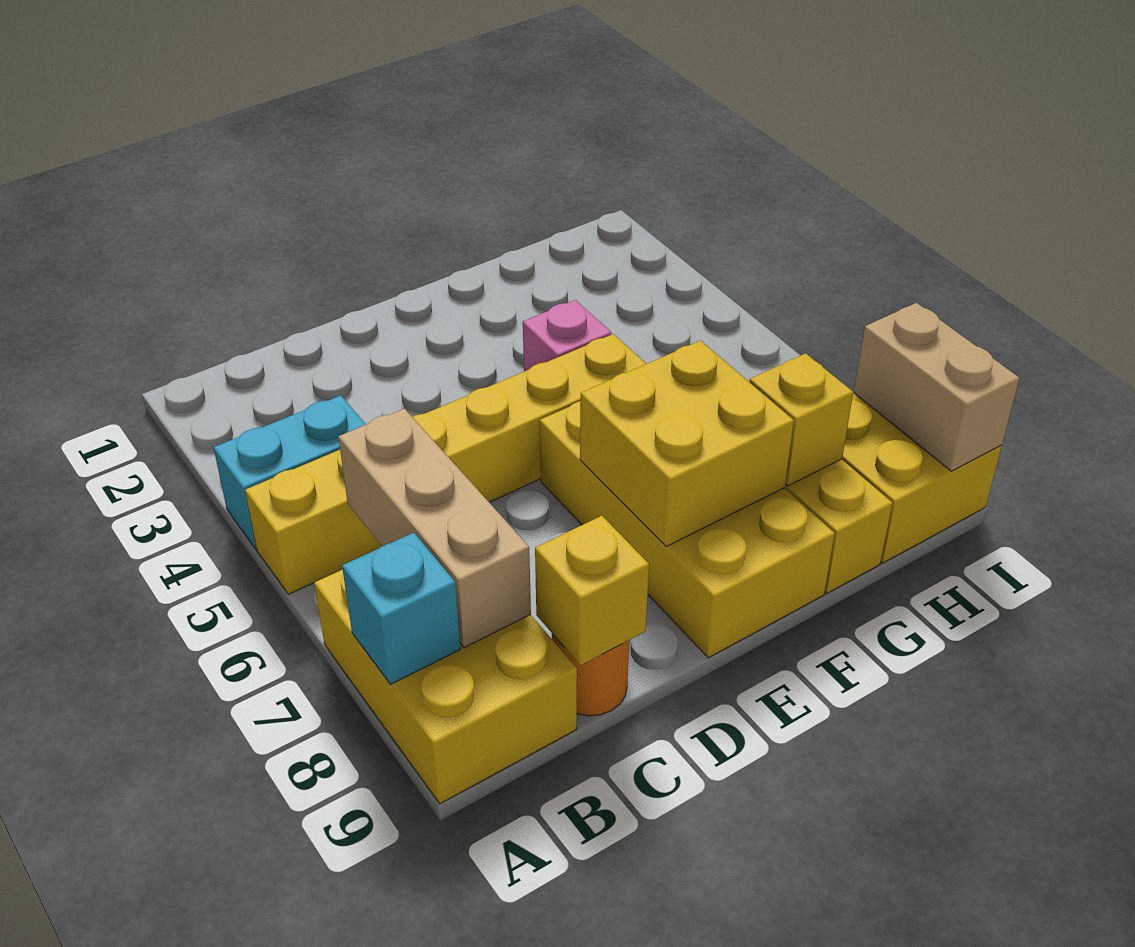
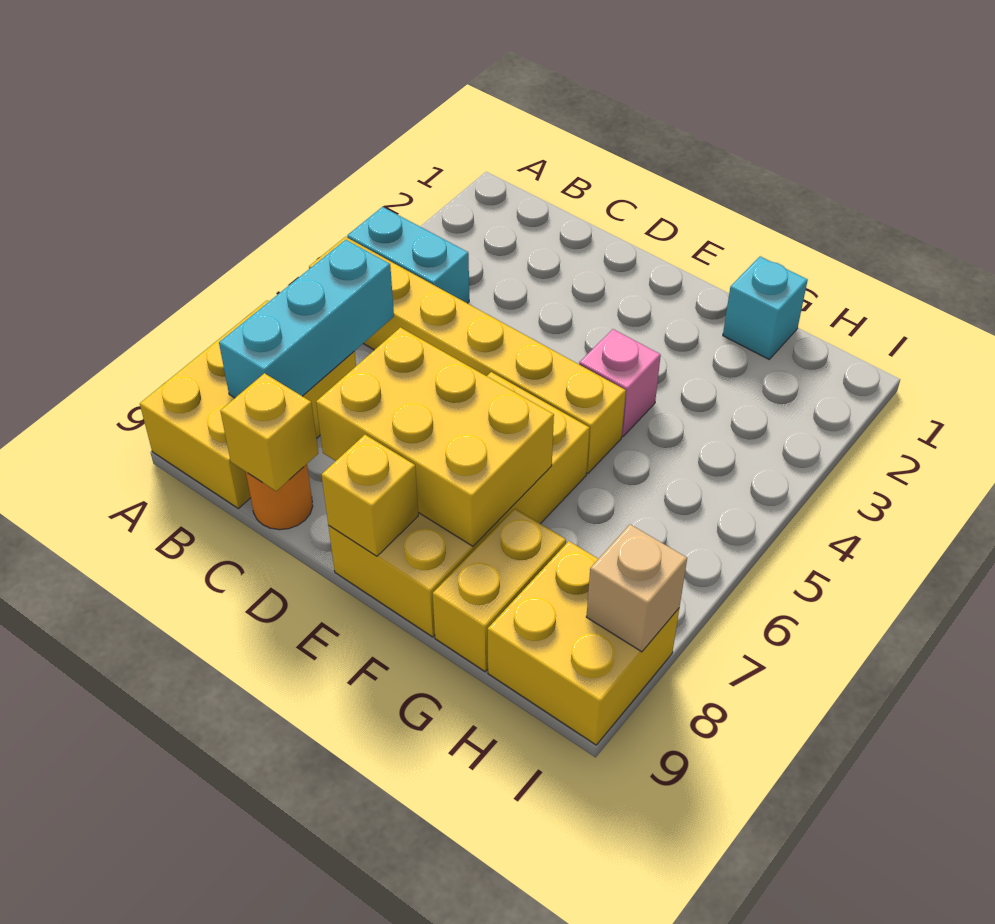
cyan brick A8 level 2 -> cyan brick G1 level 1
tan brick B6:B8 level 2 -> cyan brick B6:B8 level 2
yellow brick E7:F8 level 2 -> yellow brick D7:F8 level 2
yellow brick G8 level 2 -> yellow brick E9 level 2
tan brick I8:I9 level 2 -> tan brick I8 level 2

